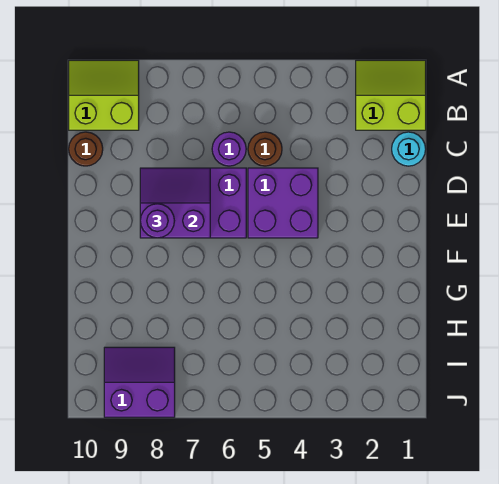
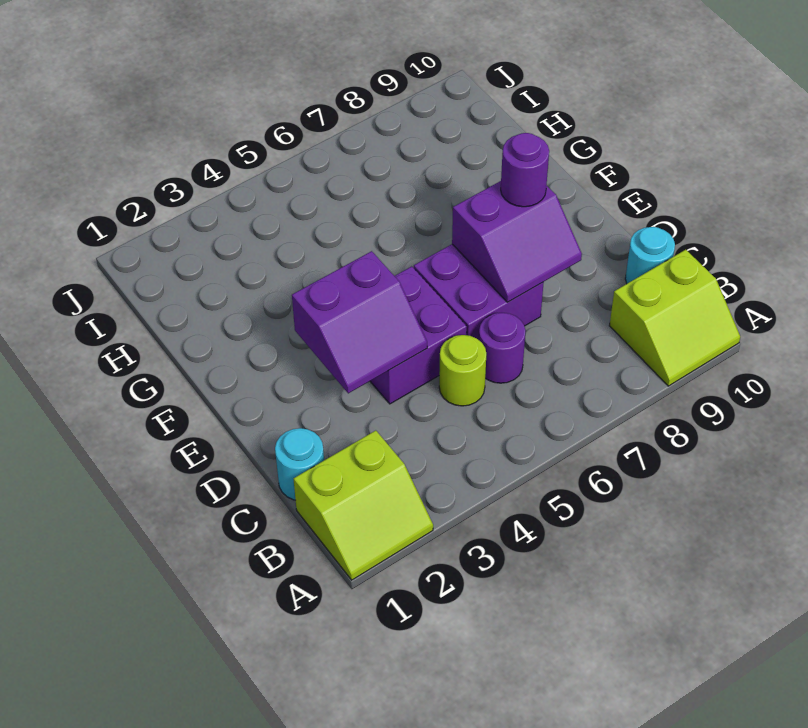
brown round brick C5 level 1 -> lime round brick C5 level 1
brown round brick C10 level 1 -> cyan round brick C10 level 1
purple slope I8:J9 level 1 top J -> purple slope D3:E4 level 2 top E

